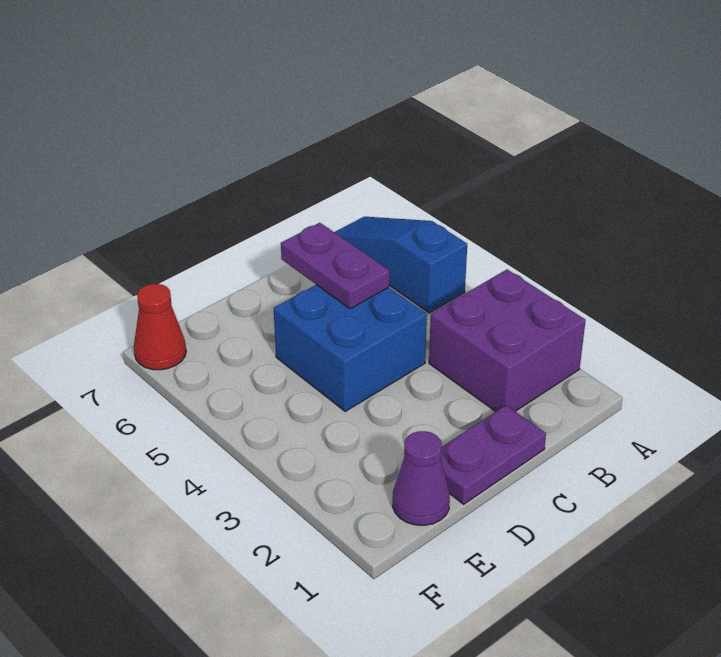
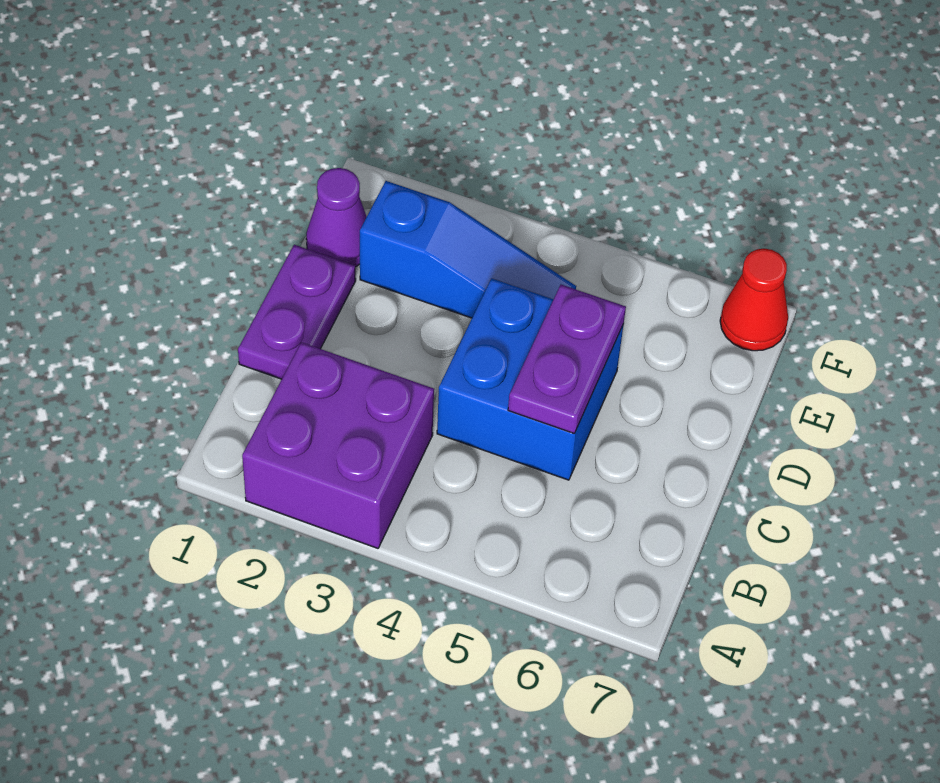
blue slope A5:A7 level 1 top 5 -> blue slope E2:E4 level 1 top 2
purple plate C5:C6 level 2 -> purple plate C5:D5 level 2

